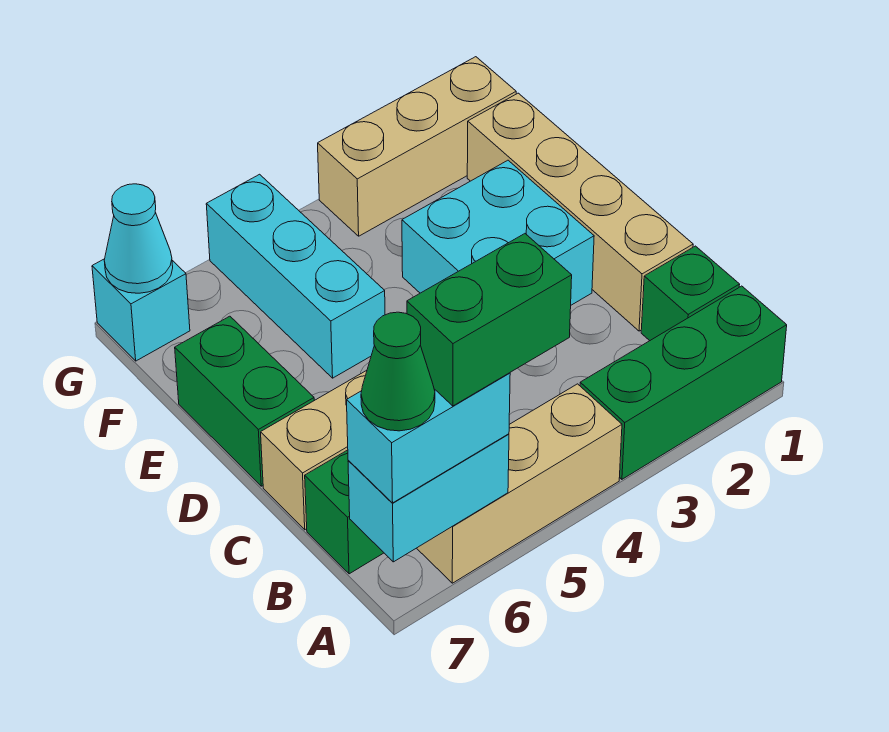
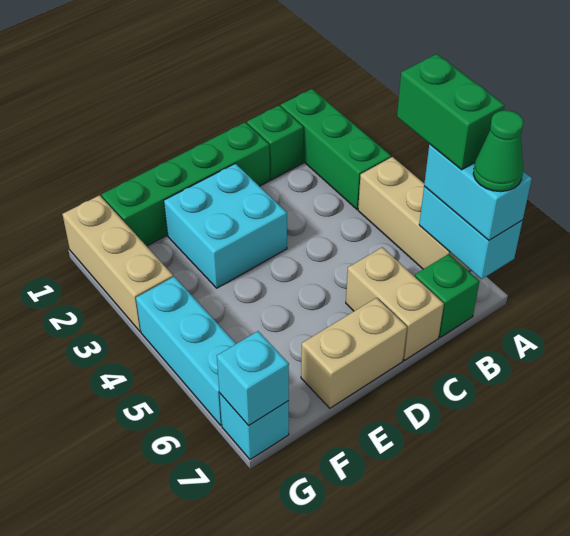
tan brick C1:F1 level 1 -> green brick C1:F1 level 1
green brick D7:E7 level 1 -> tan brick D7:E7 level 1
cyan brick E5:G5 level 1 -> cyan brick G4:G6 level 1
cyan cone G7 level 2 -> cyan brick G7 level 2

